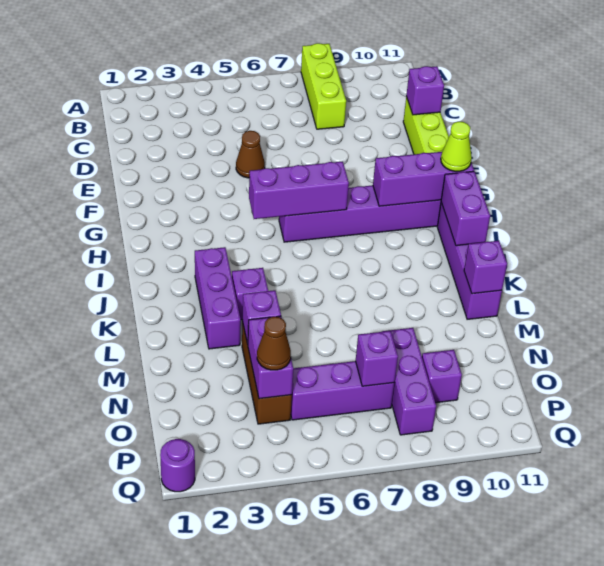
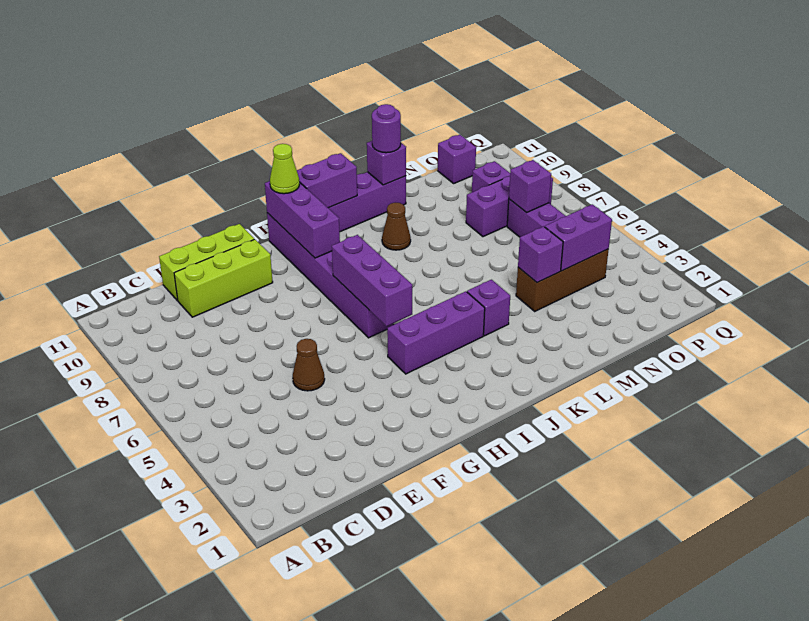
lime brick A8:C8 level 1 -> lime brick D10:F10 level 1
purple brick D11 level 2 -> purple brick O11 level 1
purple brick J3:L3 level 1 -> purple brick H4:J4 level 1
brown cone O4 level 3 -> brown cone K9 level 1
purple round brick Q1 level 1 -> purple round brick L11 level 3

